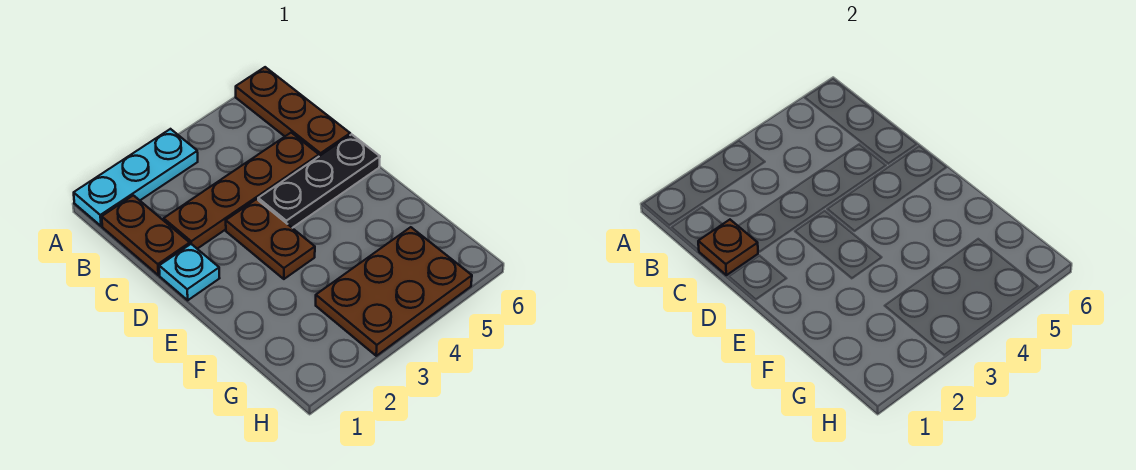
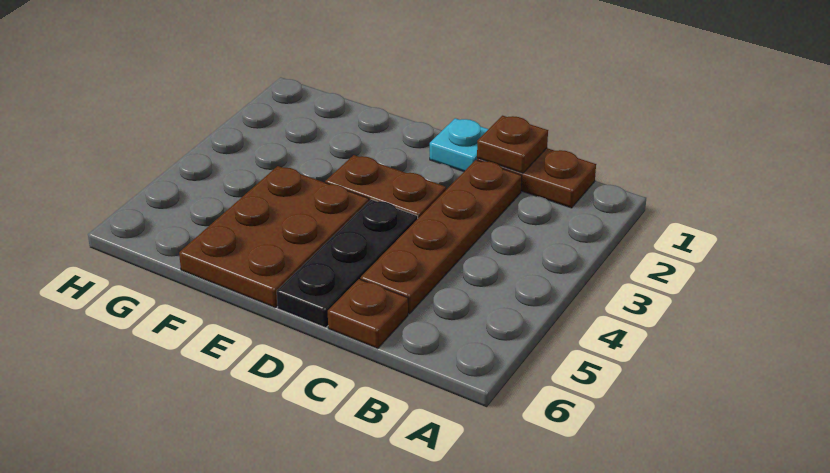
cyan plate A1:A3 level 1 -> none
brown plate A6:C6 level 1 -> brown plate C6 level 1
brown plate G3:H5 level 1 -> brown plate E4:F6 level 1

